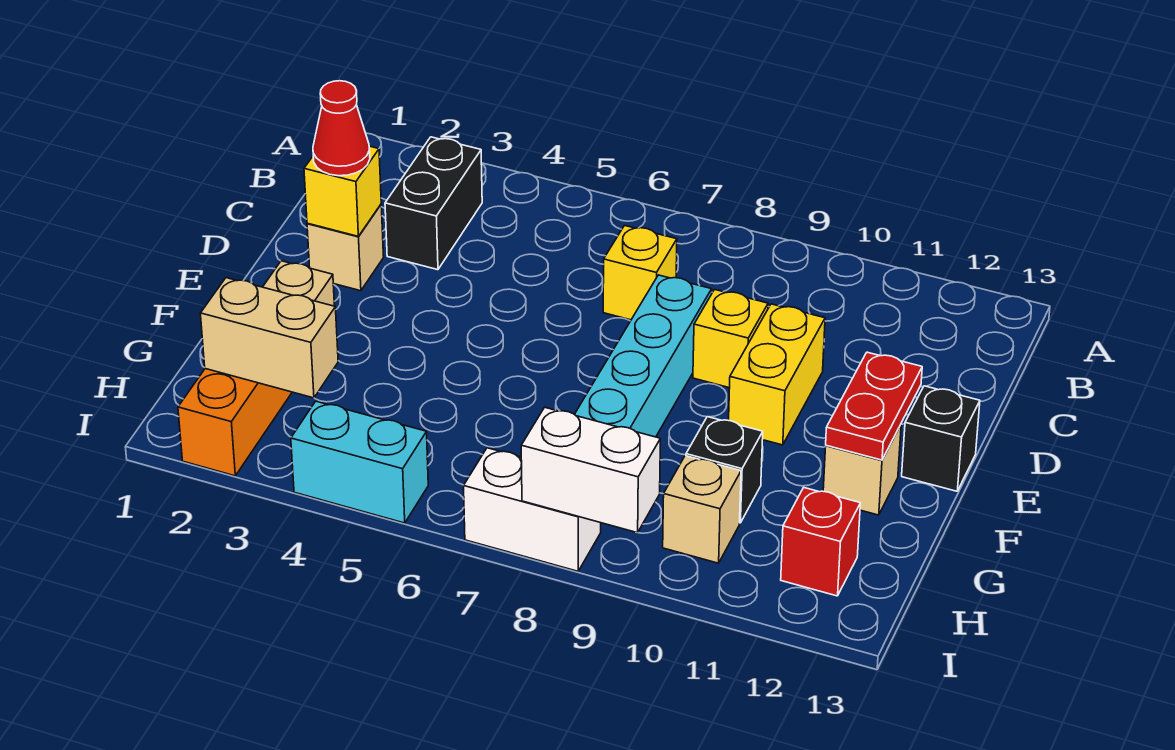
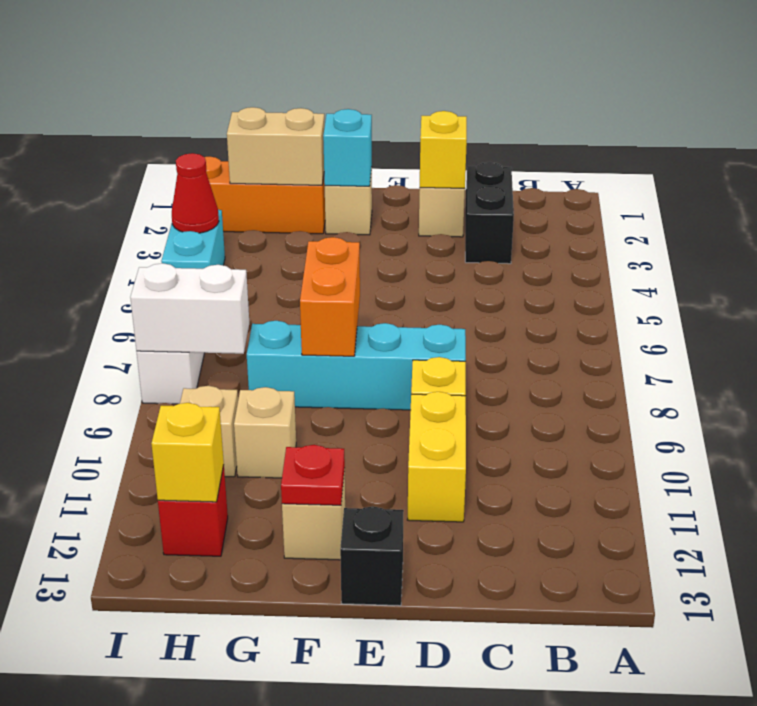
black brick B3:C3 level 1 -> black brick C2:C3 level 1
yellow brick C7 level 1 -> yellow brick H12 level 2
red cone D2 level 3 -> red cone I4 level 2
yellow brick D10:E10 level 1 -> yellow brick D10:D11 level 1
red plate E12:F12 level 2 -> red plate F12 level 2
none -> cyan brick F2 level 2
none -> orange brick F7:F8 level 2
black brick G10 level 1 -> tan brick G10 level 1
tan brick H2:H3 level 2 -> tan brick G2:H2 level 2
white brick I8:I9 level 2 -> white brick H8:I8 level 2

